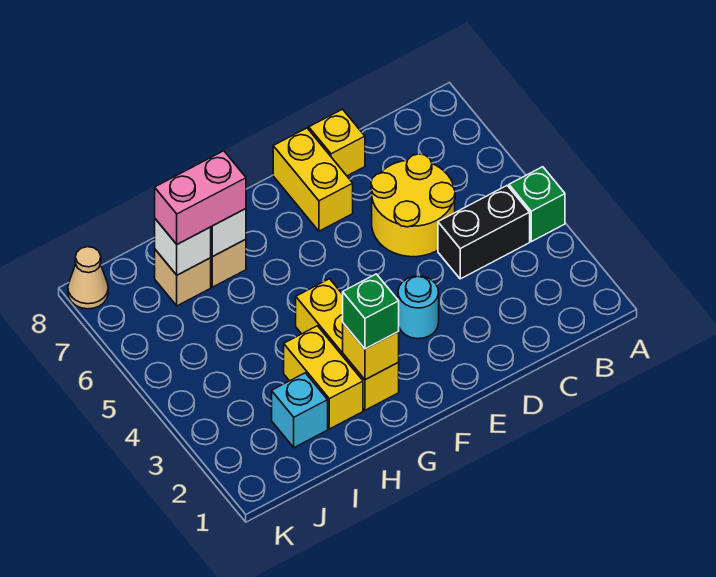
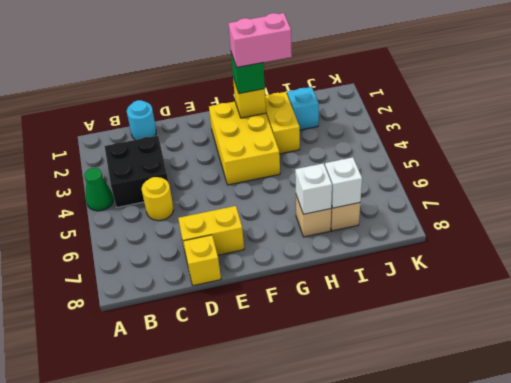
green brick A4 level 1 -> green cone A4 level 1
black brick B4:C4 level 1 -> black brick B3:C4 level 1
yellow round brick C5:D6 level 1 -> yellow round brick C5 level 1
cyan round brick E3 level 1 -> cyan round brick C1 level 1
yellow brick E7:E8 level 1 -> yellow brick D7:E7 level 1
yellow brick G2:G4 level 1 -> yellow brick F2:G4 level 1
pink brick H7:I7 level 3 -> pink brick G2:H2 level 4
tan cone K8 level 1 -> none

